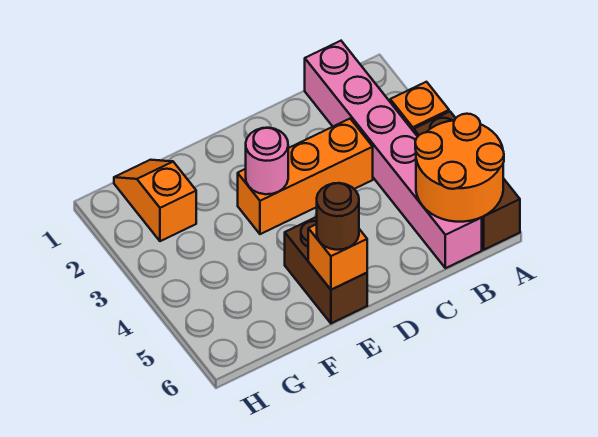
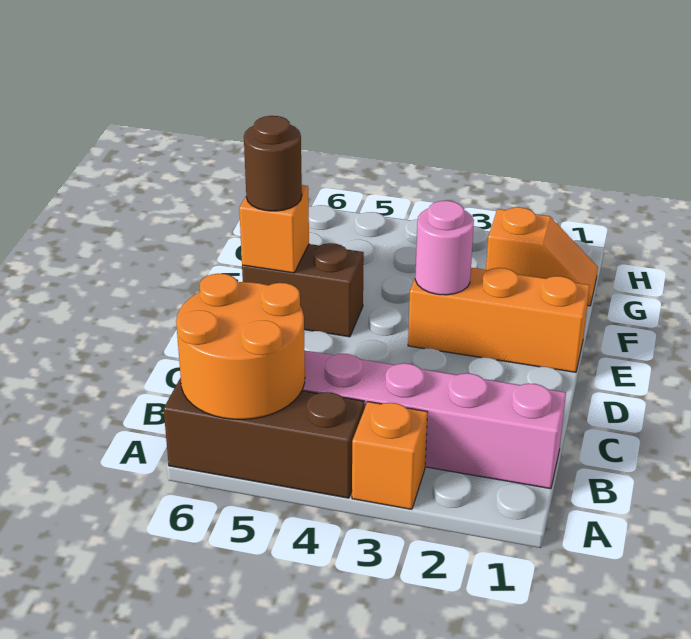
orange brick C3:E3 level 1 -> orange brick E1:E3 level 1

